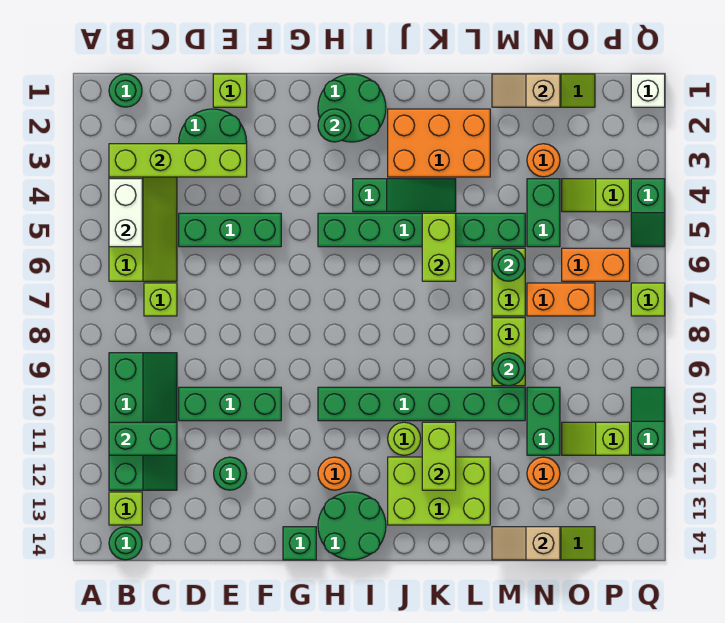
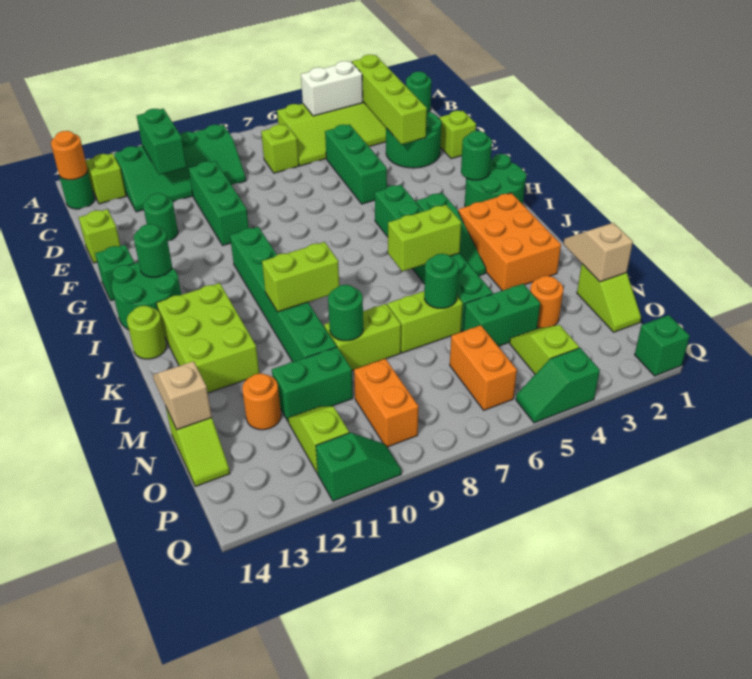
orange round brick H12 level 1 -> orange round brick B14 level 2
none -> green round brick H13 level 2
lime round brick J11 level 1 -> lime round brick J14 level 1
lime brick K11:K12 level 2 -> lime brick K9:K10 level 2
orange brick N7:O7 level 1 -> orange brick O9:P9 level 1
white brick Q1 level 1 -> green brick Q1 level 1
lime brick Q7 level 1 -> lime brick E14 level 1

